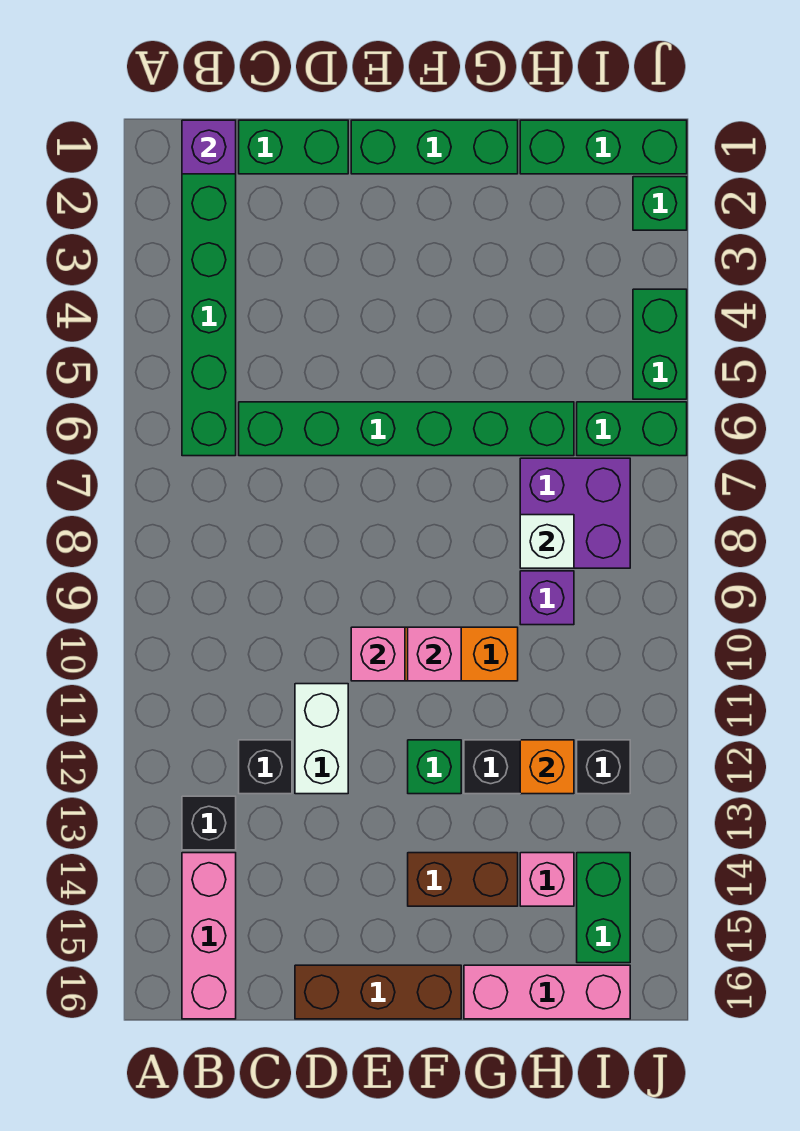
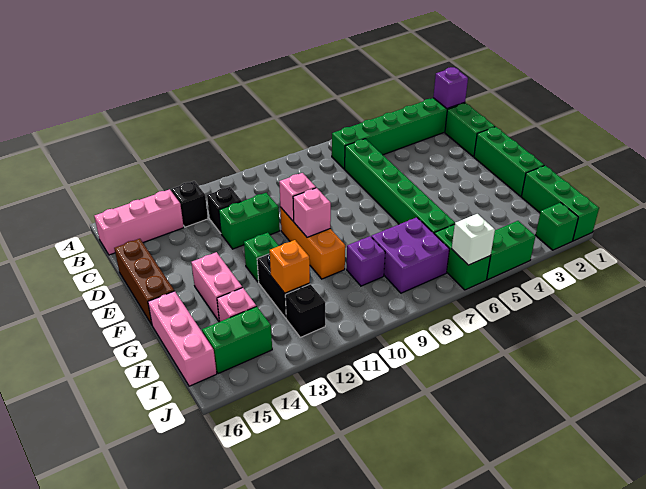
white brick D11:D12 level 1 -> green brick D11:D12 level 1
brown brick F14:G14 level 1 -> pink brick F14:G14 level 1
white brick H8 level 2 -> white brick J6 level 2

